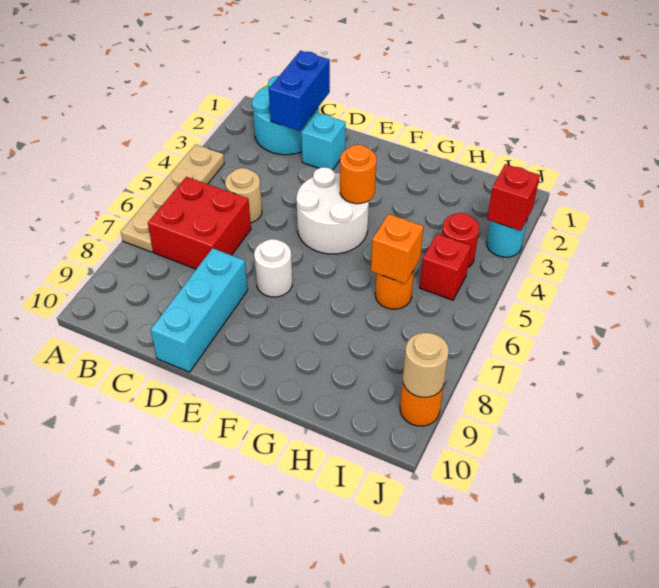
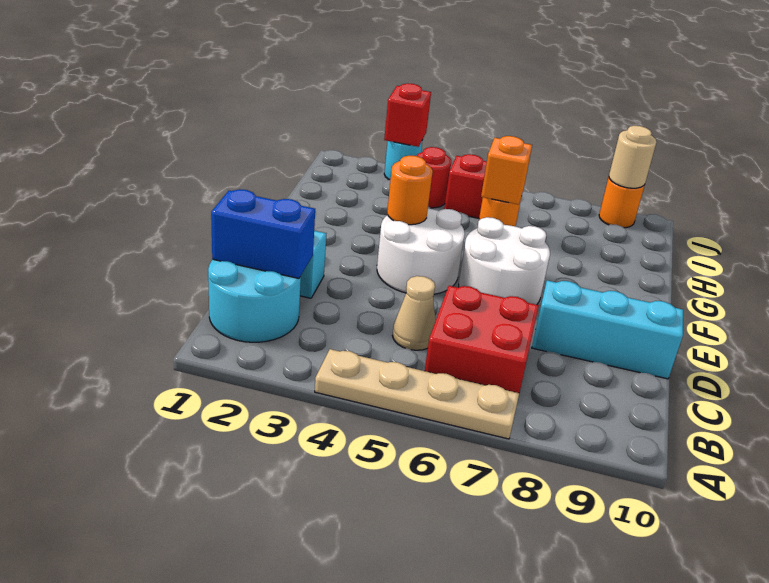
tan round brick C5 level 1 -> tan cone C5 level 1
white round brick E7 level 1 -> white round brick E6:F7 level 1

